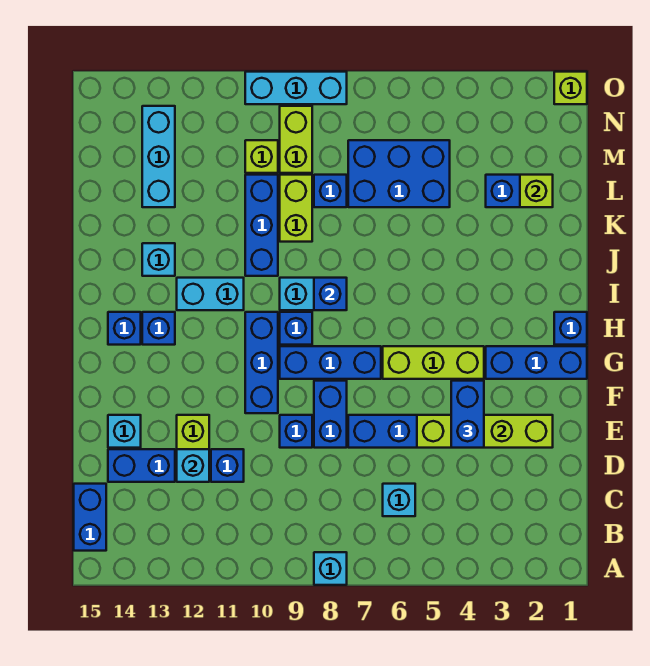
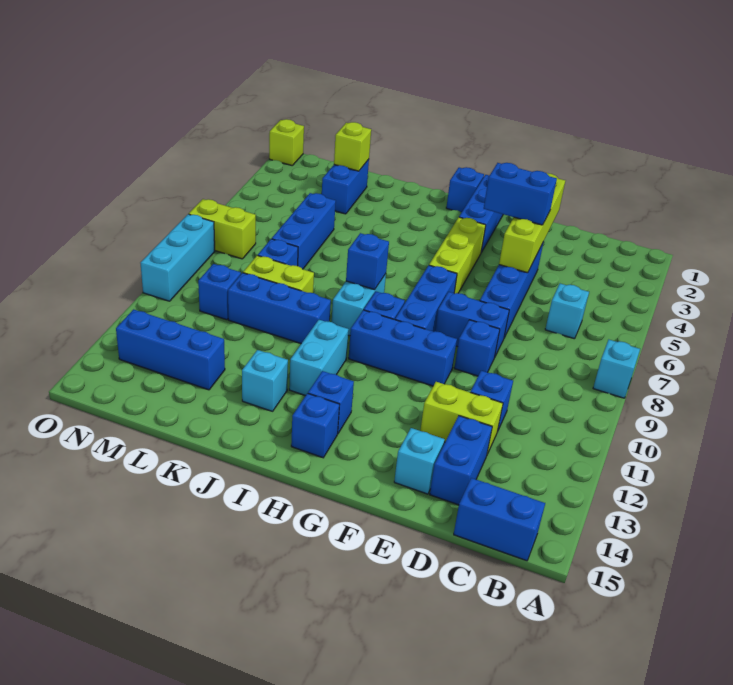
cyan brick D12 level 2 -> none
blue brick L5:M7 level 1 -> blue brick L5:L7 level 1
cyan brick L13:N13 level 1 -> blue brick L13:N13 level 1
lime brick M9:N9 level 1 -> lime brick N7:O7 level 1
lime brick M10 level 1 -> blue brick M10 level 1

